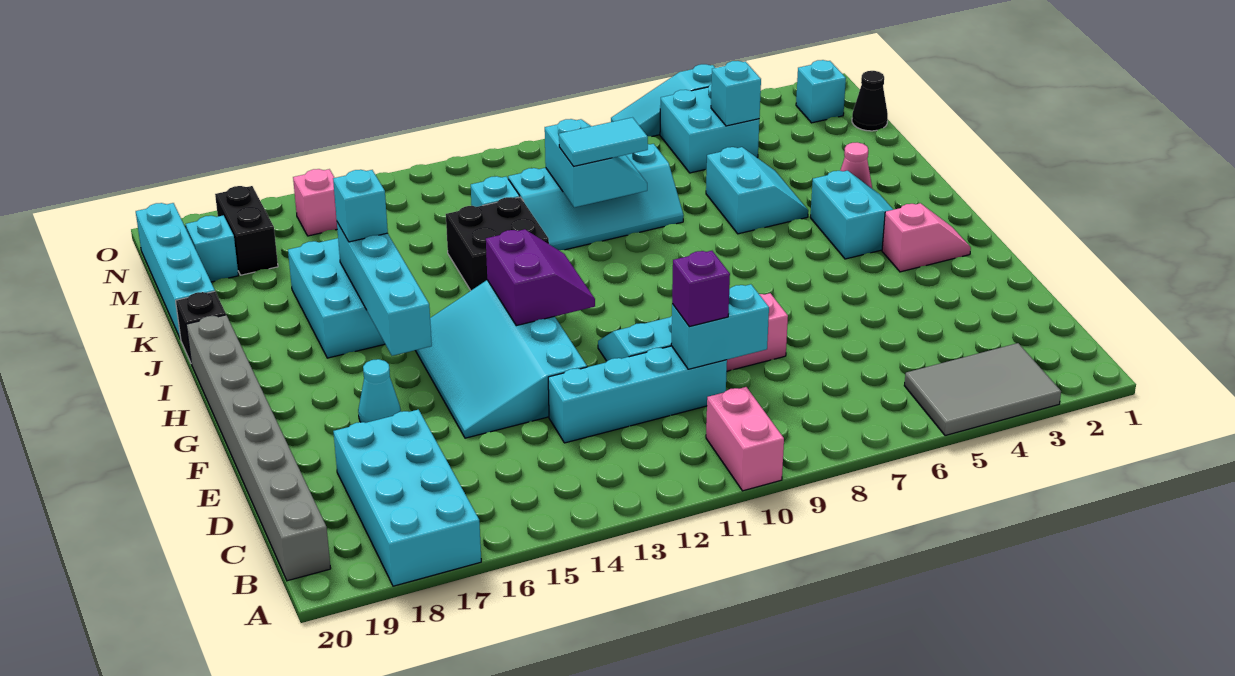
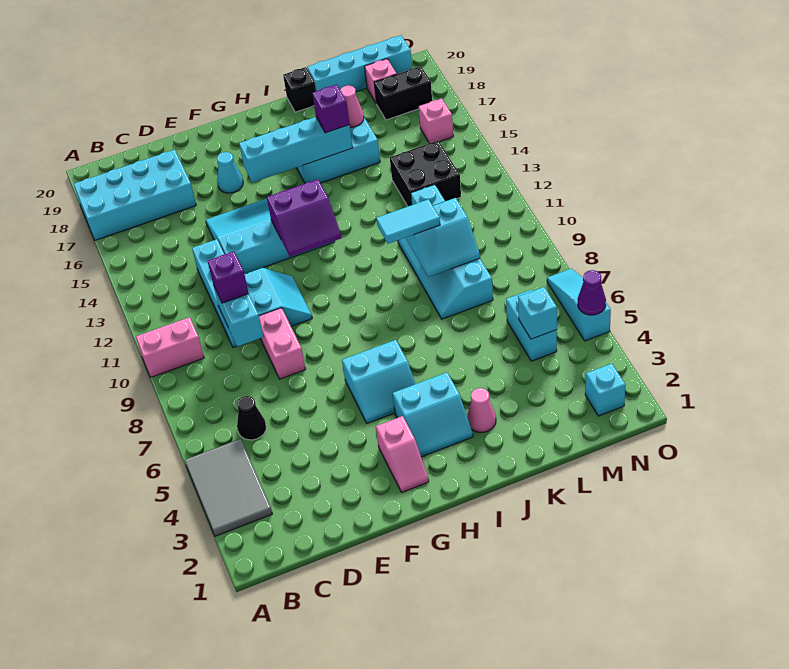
grey brick B20:I20 level 1 -> none
cyan slope J5:K6 level 1 top 6 -> cyan slope G5:H6 level 1 top 6
black brick J12:K13 level 1 -> black brick L13:M14 level 1
cyan brick J16 level 3 -> purple brick J16 level 3
cyan tile K9:K10 level 3 -> cyan tile J10:K10 level 3
none -> pink cone K17 level 2
black cone M1 level 1 -> black cone C6 level 1
cyan brick M5:N6 level 1 -> cyan brick M5:M6 level 1
cyan brick M19 level 1 -> pink brick M19 level 1
none -> purple cone O5 level 2

